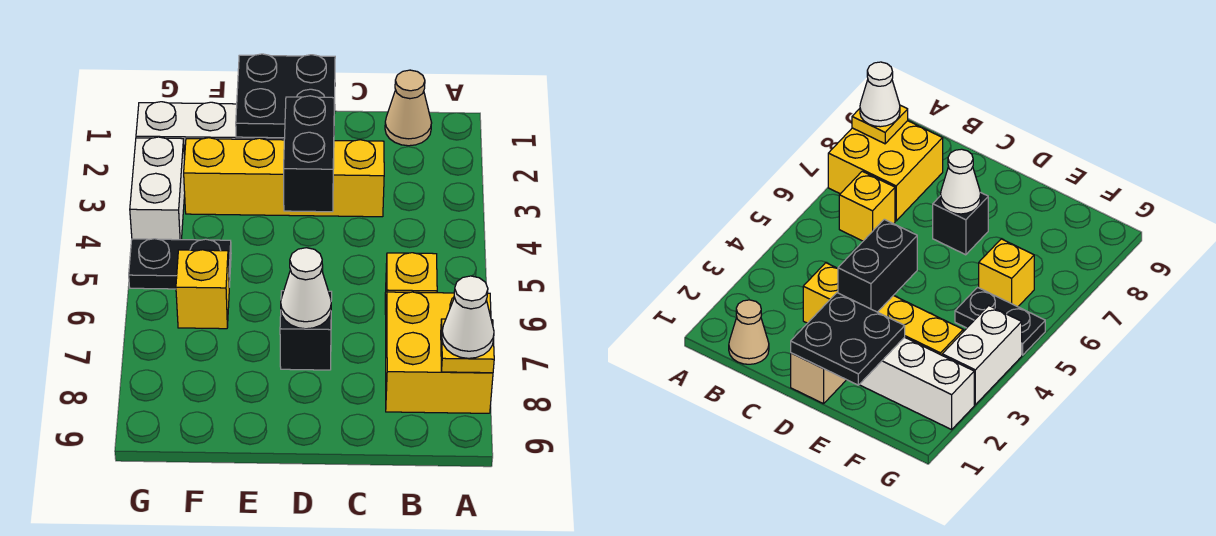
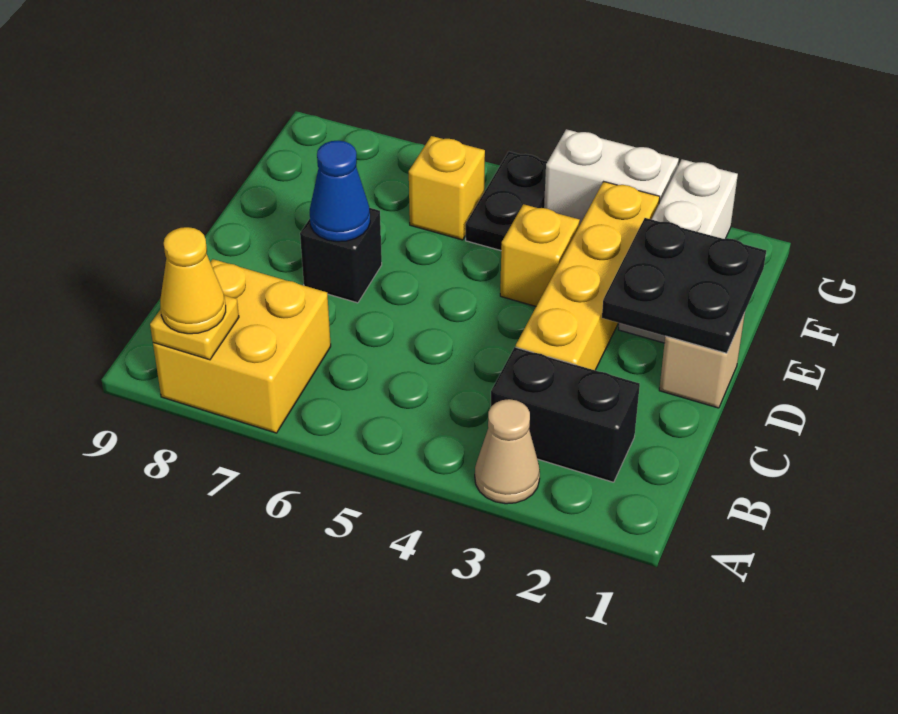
white cone A8 level 3 -> yellow cone A8 level 3
tan cone B1 level 1 -> tan cone A3 level 1
yellow brick B6 level 1 -> yellow brick E4 level 1
black brick D3:D4 level 2 -> black brick B2:B3 level 1
white cone D7 level 2 -> blue cone D7 level 2

